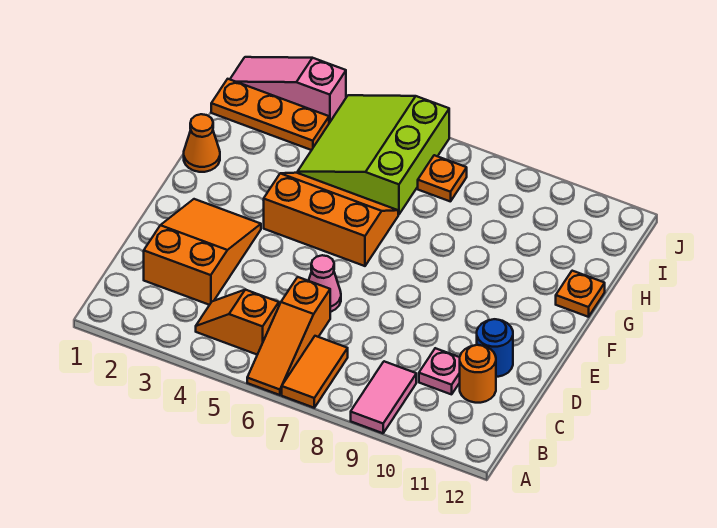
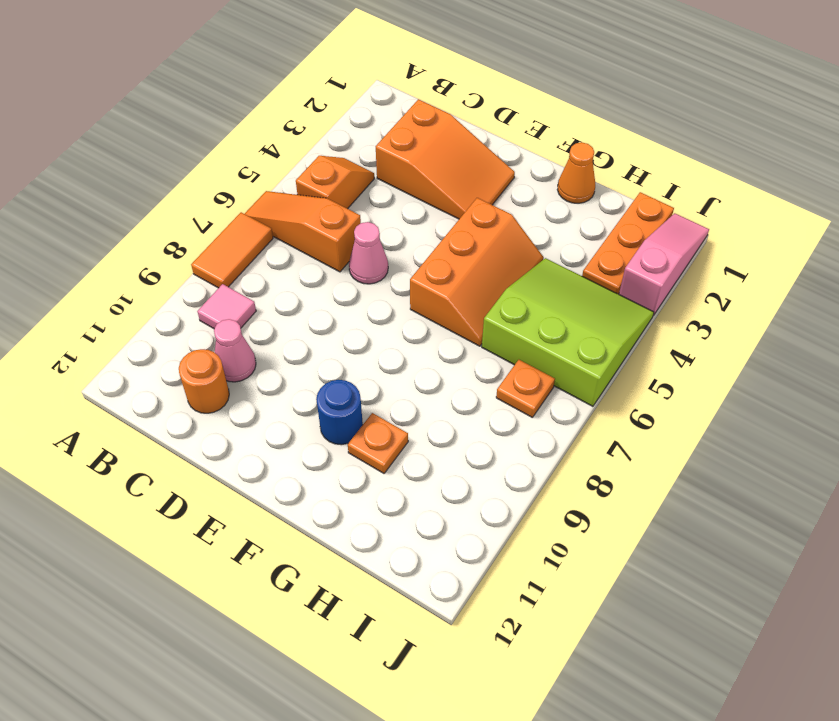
orange tile A7:B7 level 1 -> orange tile A7:A8 level 1
pink tile A9:B9 level 1 -> pink tile B9 level 1
pink plate C10 level 1 -> pink cone C10 level 1
blue round brick D11 level 1 -> blue round brick F10 level 1
orange plate G12 level 1 -> orange plate G10 level 1

